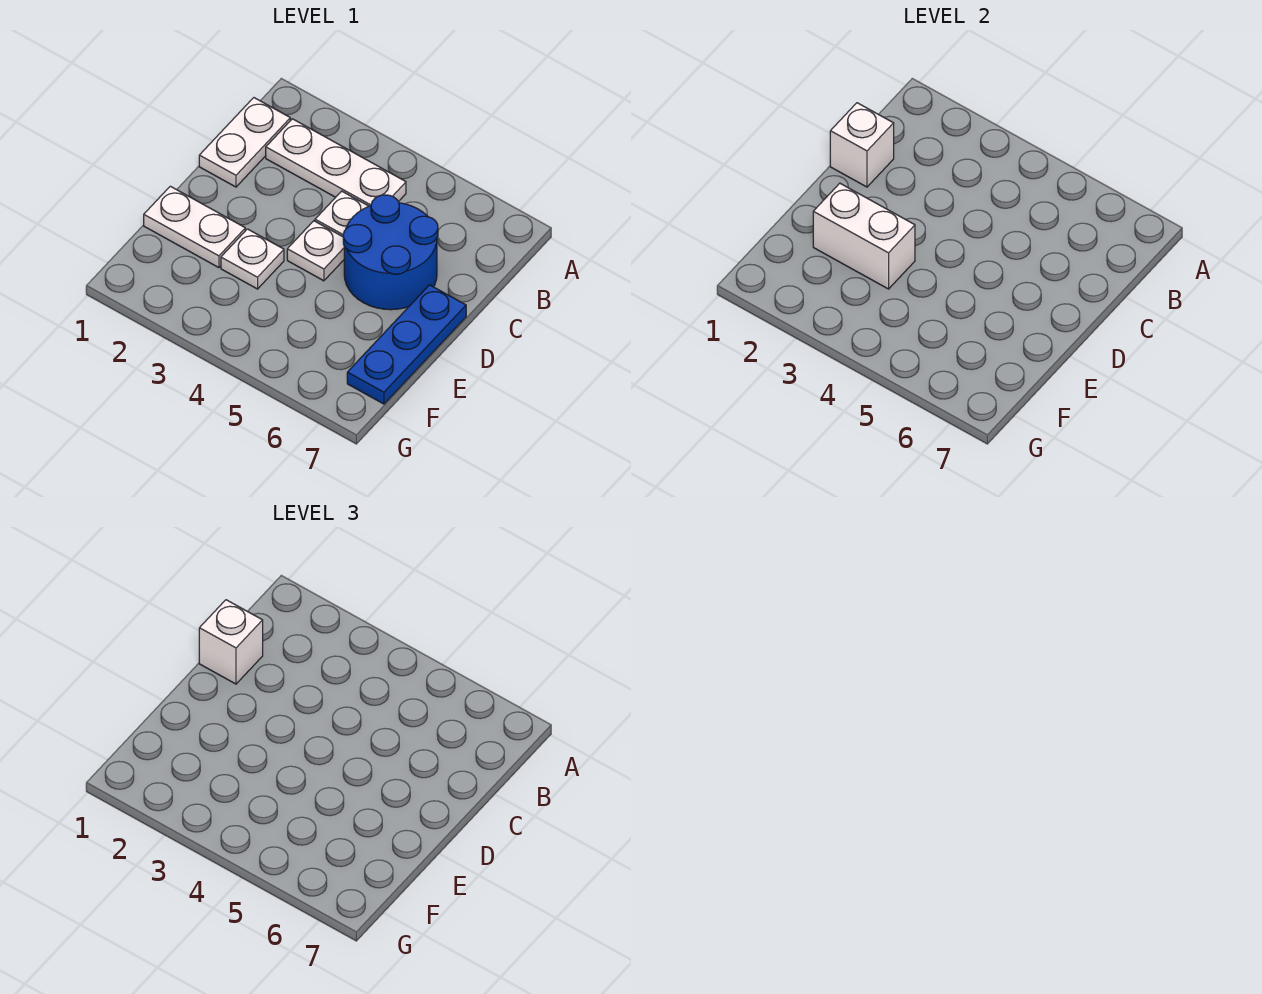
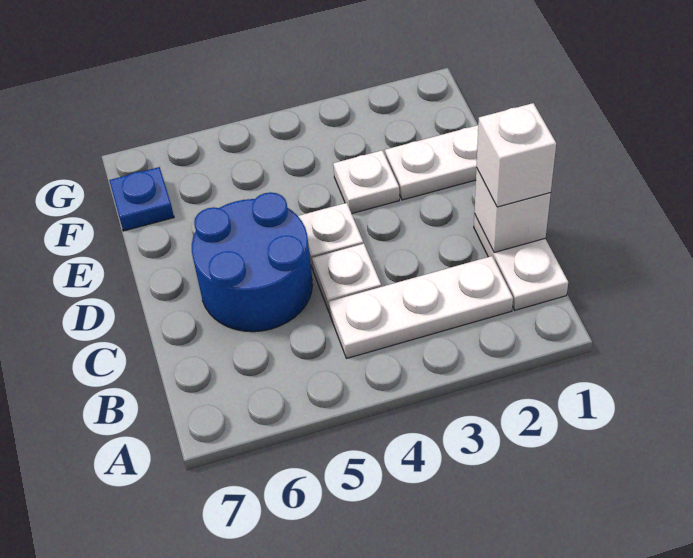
blue plate D7:F7 level 1 -> blue plate F7 level 1
white brick E2:E3 level 2 -> none

